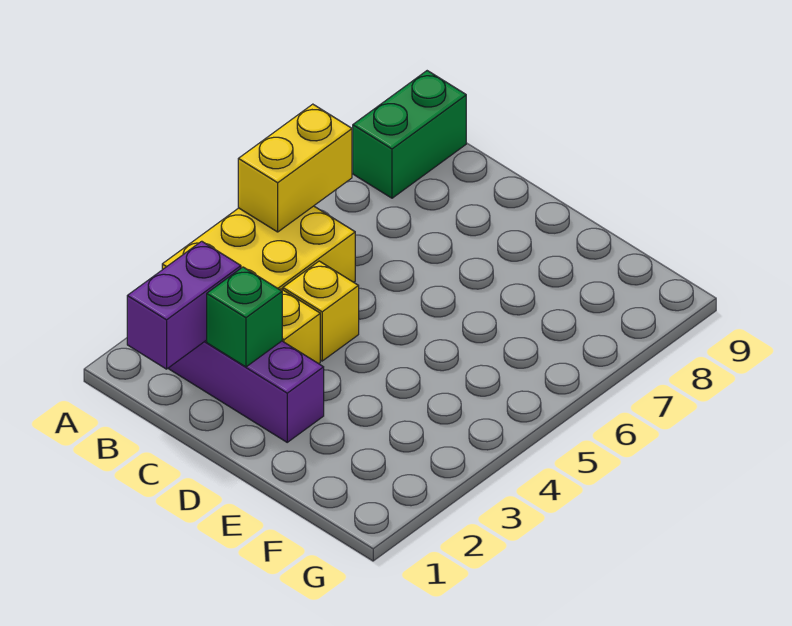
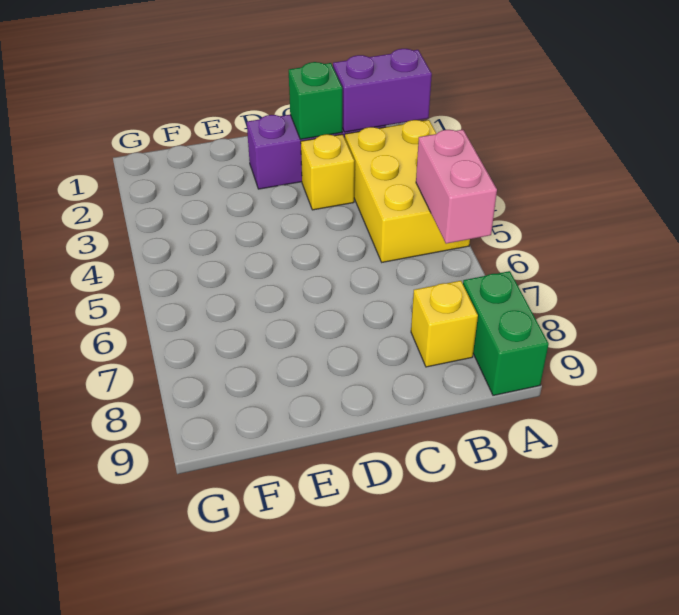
yellow brick A5:A6 level 2 -> pink brick A5:A6 level 2
purple brick B1:B2 level 2 -> purple brick A2:B2 level 2
yellow brick C4 level 1 -> yellow brick B8 level 1

